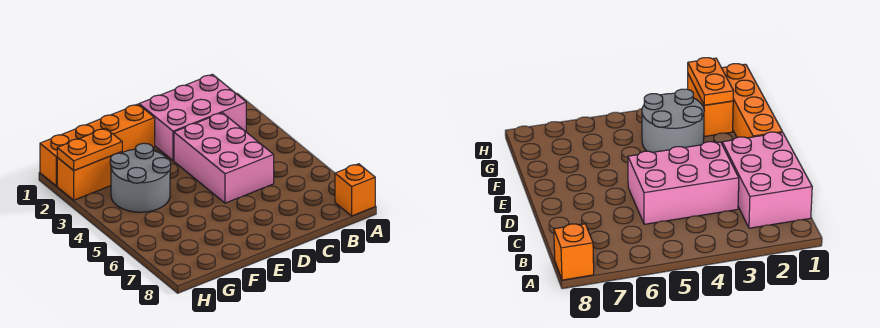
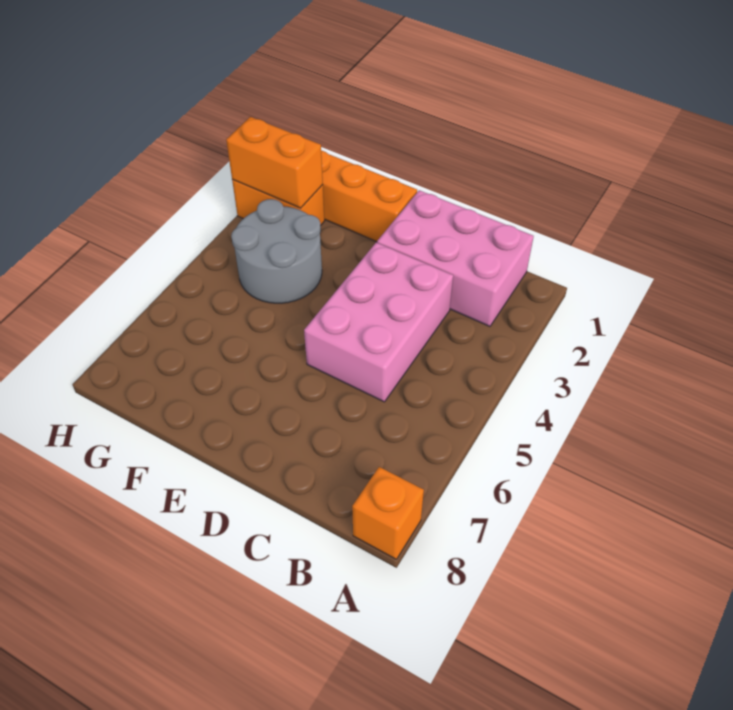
orange plate G2:H2 level 2 -> orange brick G2:H2 level 2

